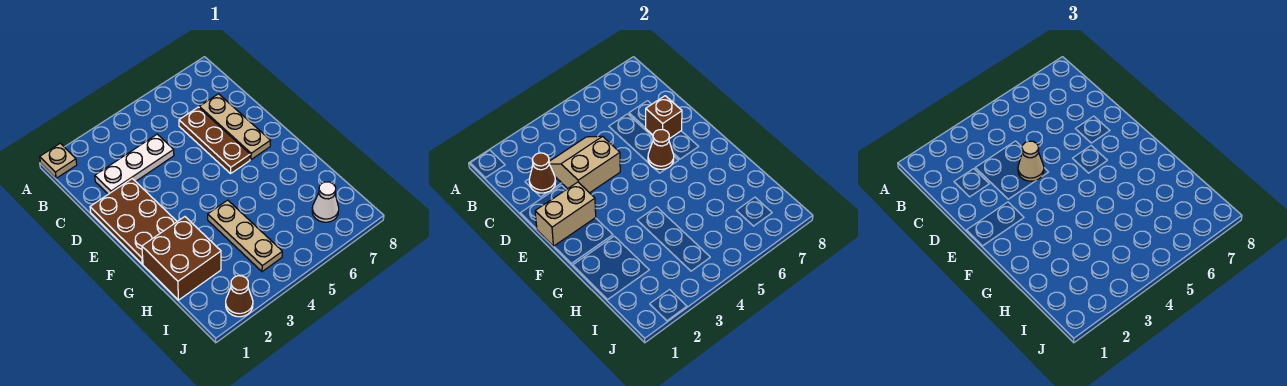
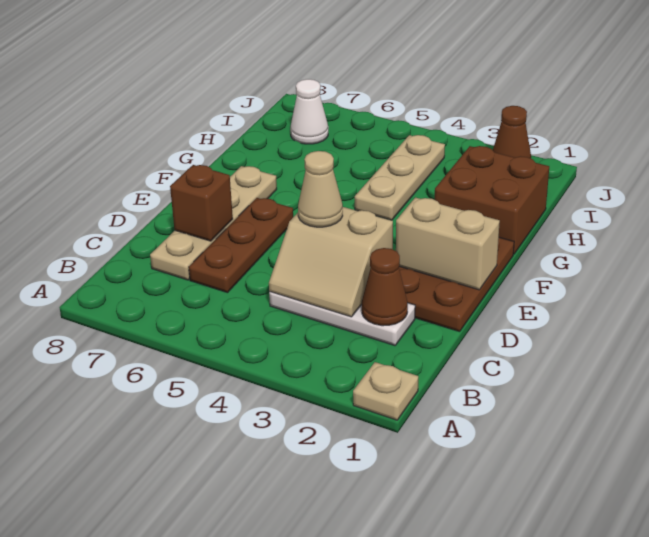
tan plate C7:E7 level 1 -> tan plate C7:F7 level 1
brown cone E6 level 2 -> none

